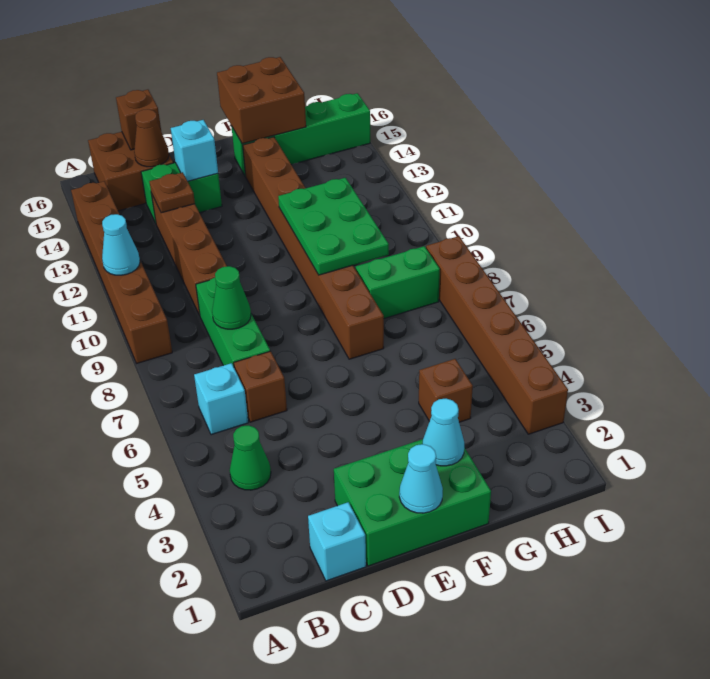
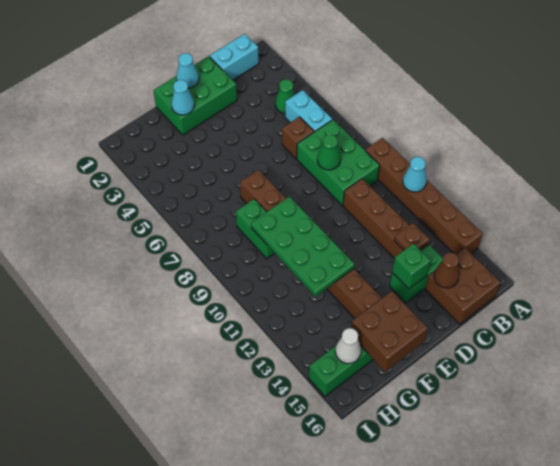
cyan brick B6 level 1 -> cyan brick B5:B6 level 1
cyan brick C1 level 1 -> cyan brick B1:C1 level 1
green brick C7:C9 level 1 -> green brick B7:C9 level 1
brown brick C16 level 2 -> none
cyan brick D14 level 2 -> green brick D14 level 2
green plate F9:G11 level 2 -> green plate F9:G12 level 2
brown brick G4 level 1 -> none
green brick G8:H8 level 1 -> green brick G8:G9 level 1
none -> white cone H15 level 2
brown brick I3:I8 level 1 -> none

